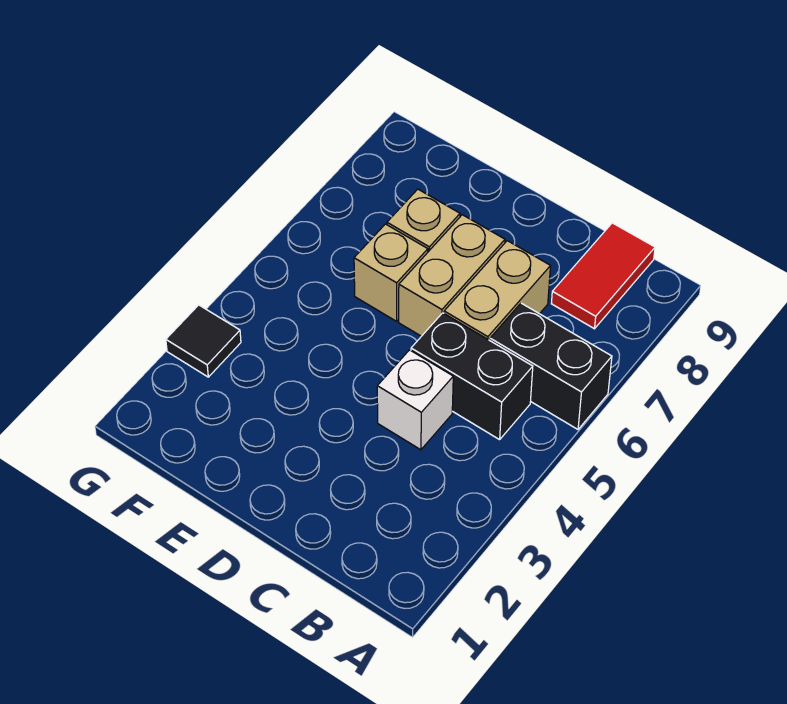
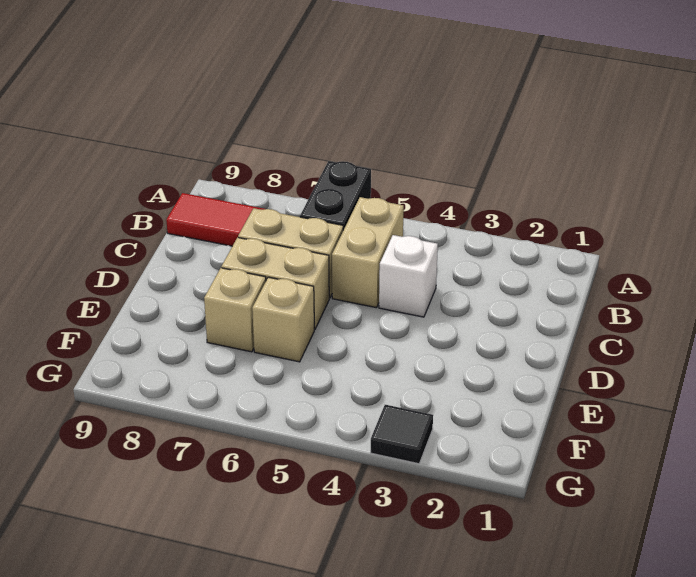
black brick B5:C5 level 1 -> tan brick B5:C5 level 1

